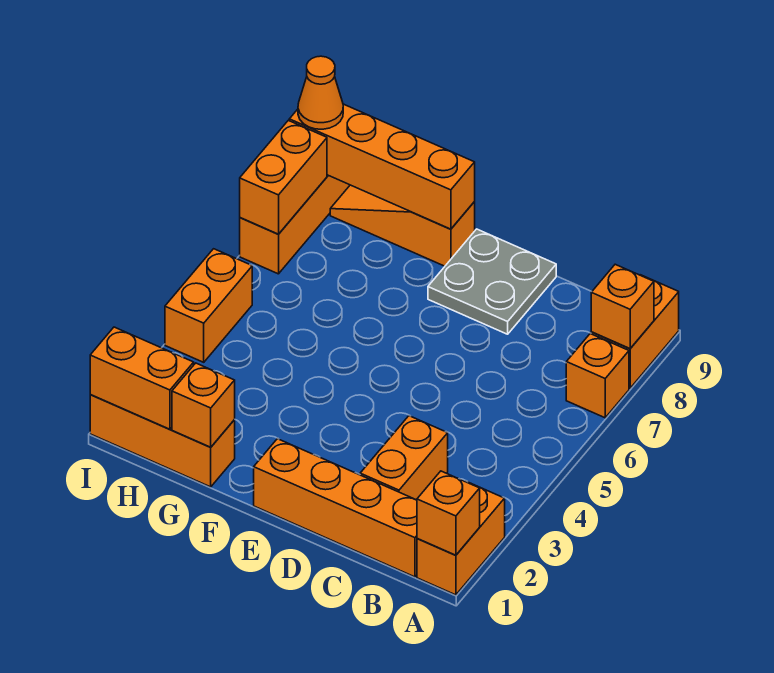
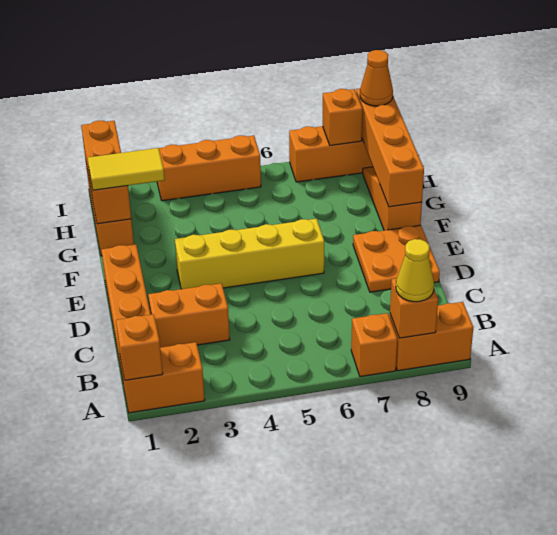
none -> yellow cone A8 level 3
grey plate D8:E9 level 1 -> orange plate D8:E9 level 1
none -> yellow brick E3:E6 level 1
none -> yellow tile G1:G2 level 3
orange brick I4:I5 level 1 -> orange brick I3:I5 level 1
orange brick I7:I8 level 2 -> orange brick I8 level 2

